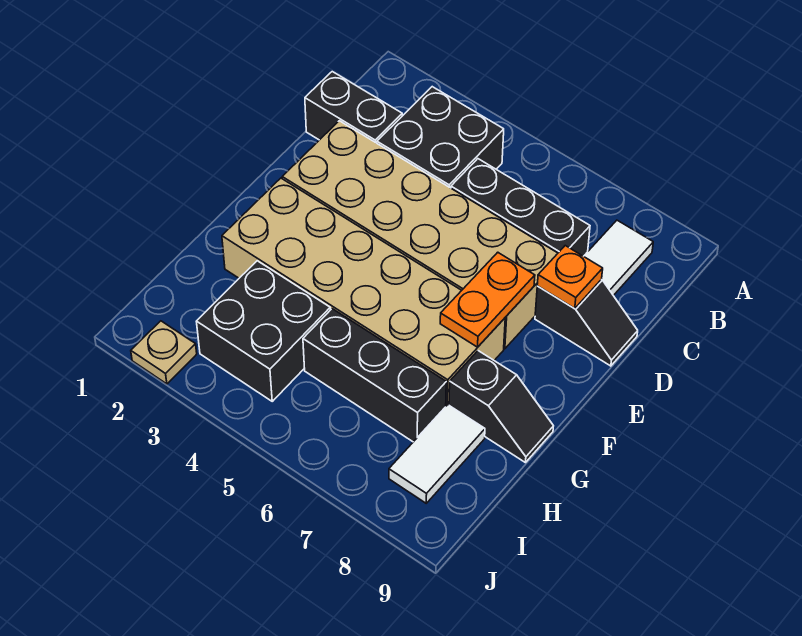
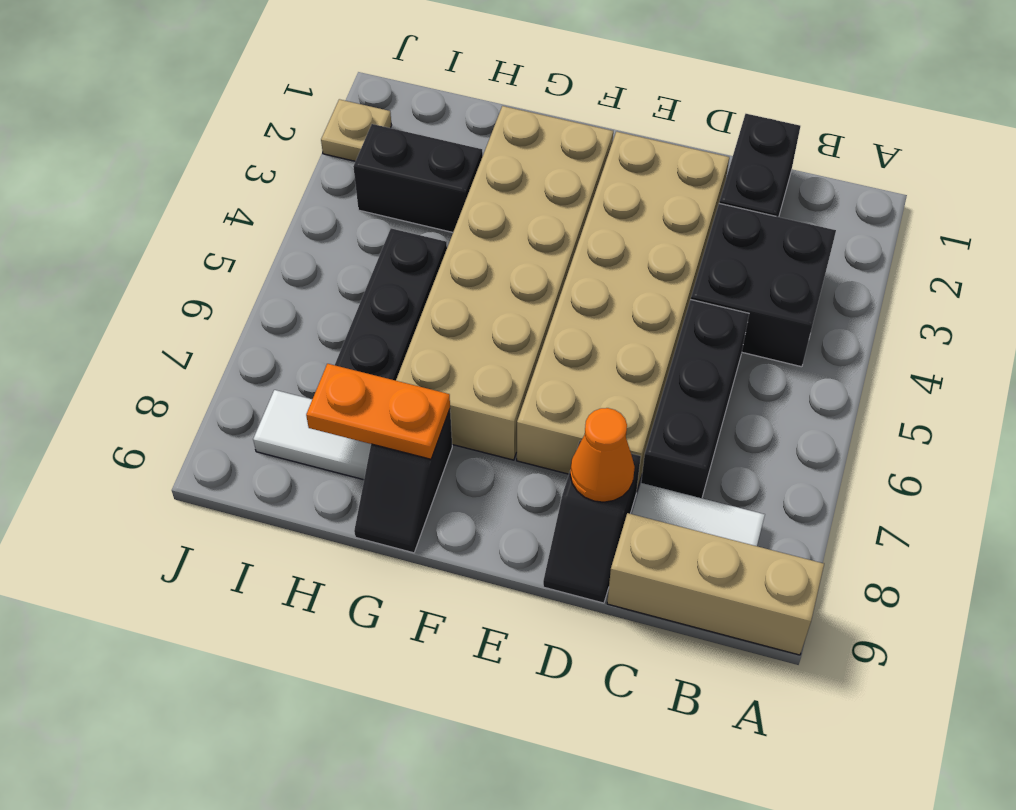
none -> tan brick A9:C9 level 1
orange plate D8 level 2 -> orange cone D8 level 2
orange plate E7:F7 level 2 -> orange plate G8:H8 level 2
black brick H3:I4 level 1 -> black brick H3:I3 level 1

